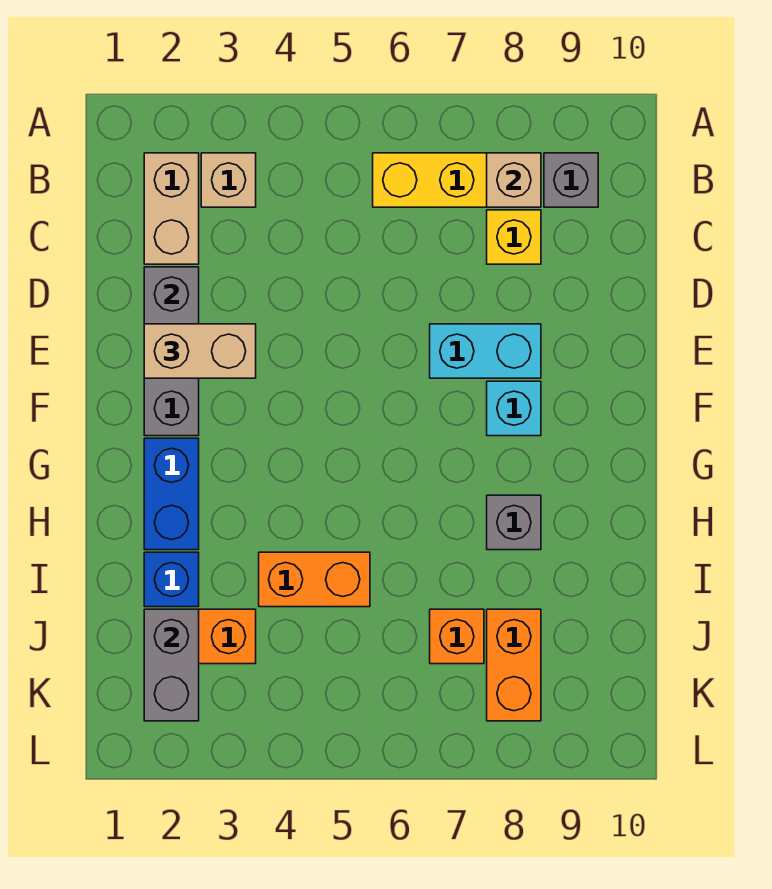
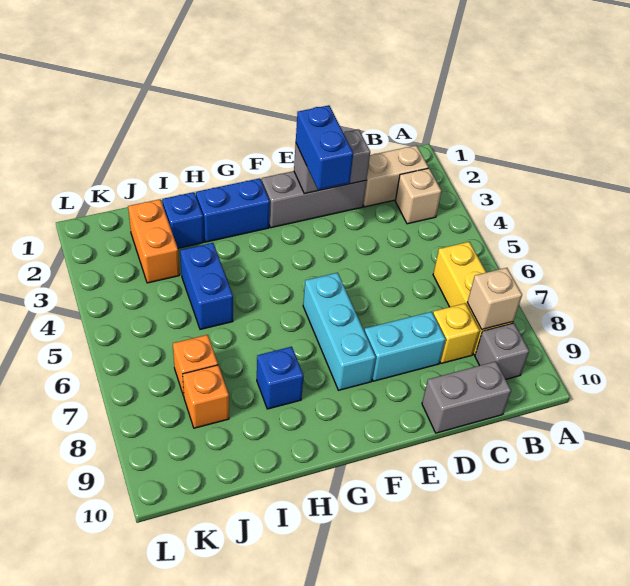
tan brick E2:E3 level 3 -> blue brick E2:E3 level 3
cyan brick E7:E8 level 1 -> cyan brick D8:E8 level 1
cyan brick F8 level 1 -> cyan brick F6:F8 level 1
grey brick H8 level 1 -> blue brick H8 level 1
orange brick I4:I5 level 1 -> blue brick I4:I5 level 1
grey brick J2:K2 level 2 -> grey brick C10:D10 level 1
orange brick J8:K8 level 1 -> orange brick J8 level 1

